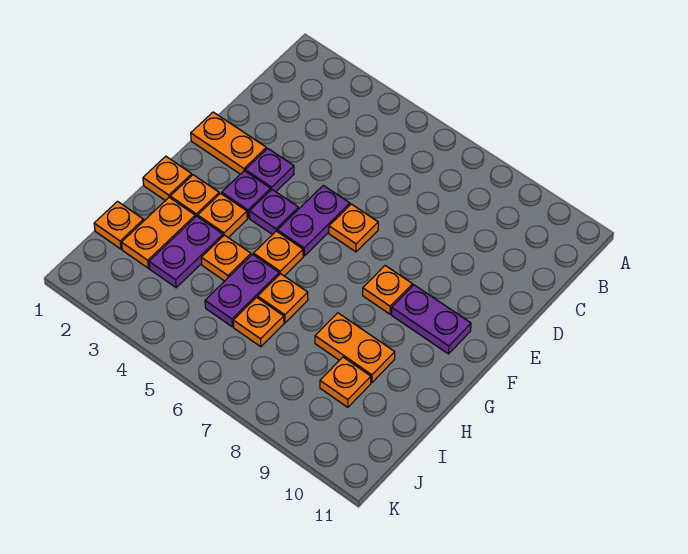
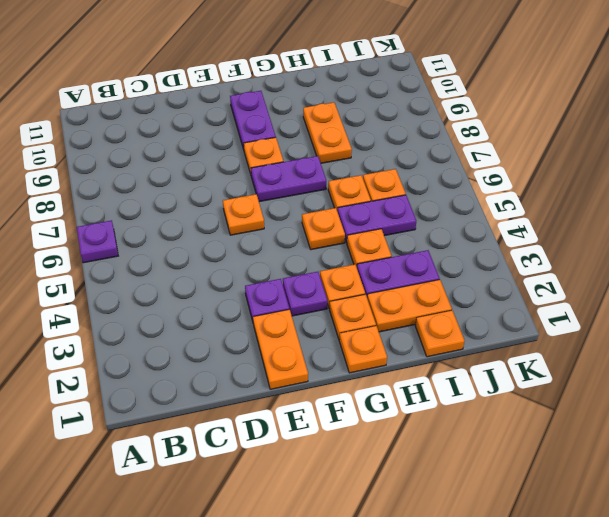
purple plate E5:F5 level 1 -> purple plate F7:G7 level 1
purple plate F4 level 1 -> purple plate A6 level 1
orange plate I9 level 1 -> none

